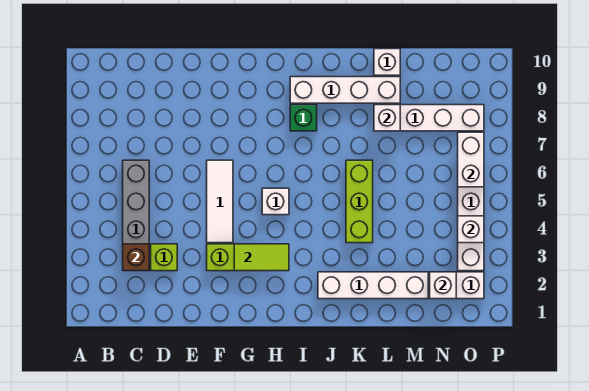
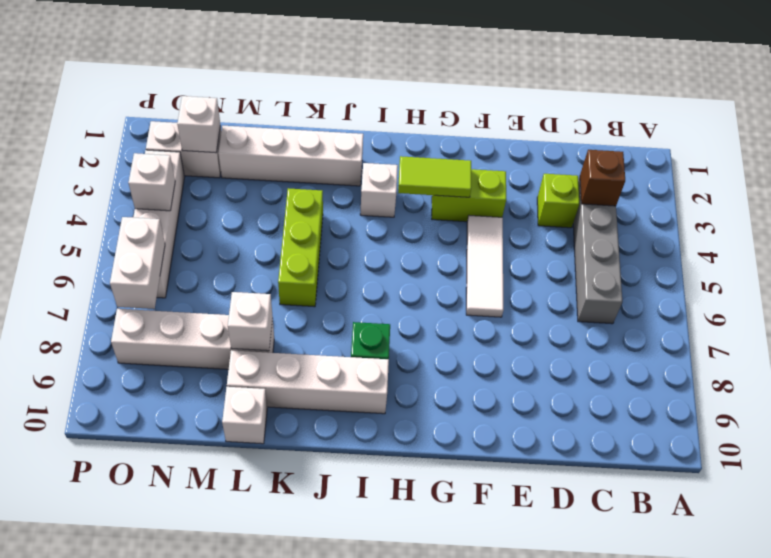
white brick H5 level 1 -> white brick I3 level 1

